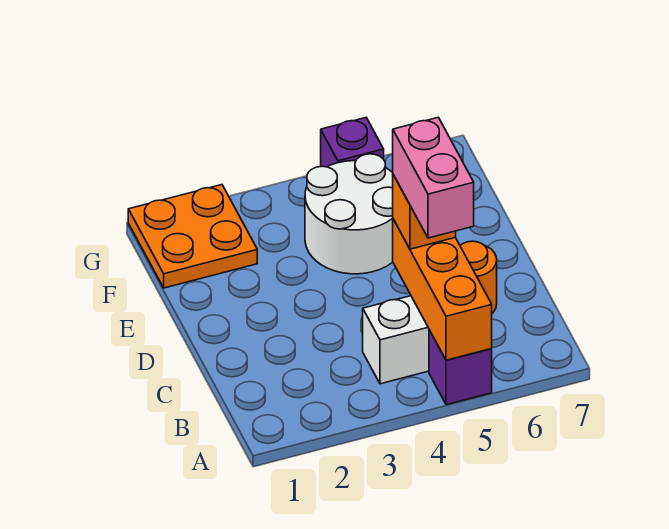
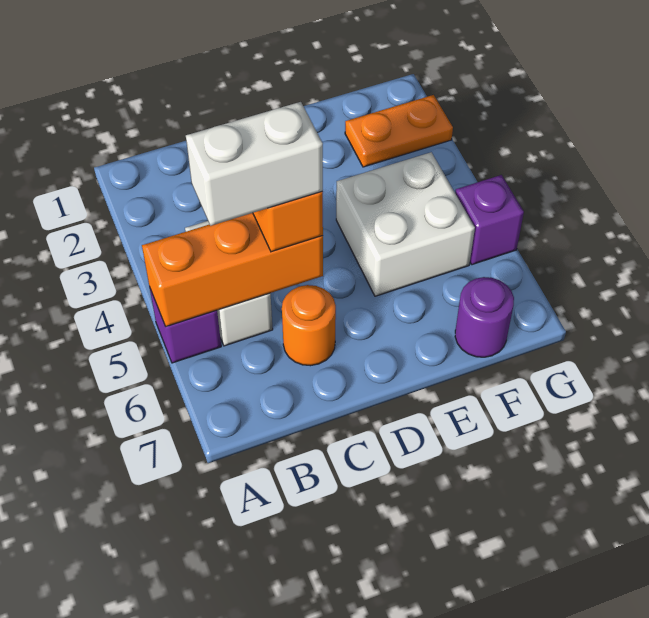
pink brick B5:C5 level 4 -> white brick B5:C5 level 4
white round brick E4:F5 level 1 -> white brick E4:F5 level 1
orange plate F1:G2 level 1 -> orange plate F2:G2 level 1
none -> purple round brick F7 level 1

